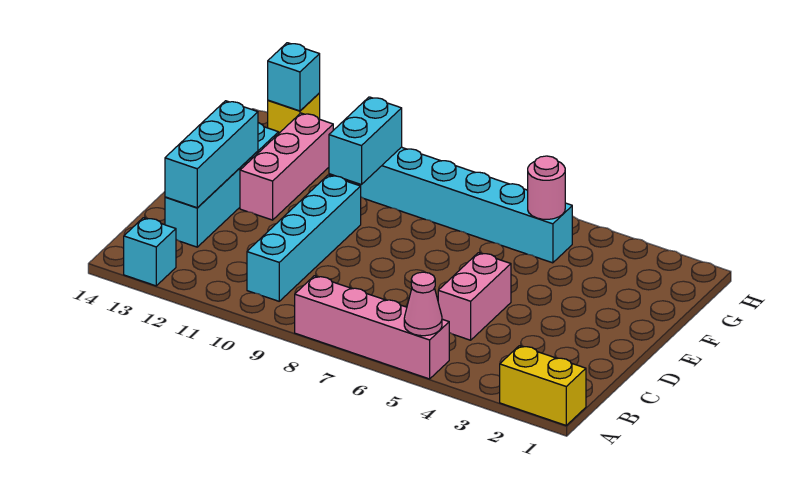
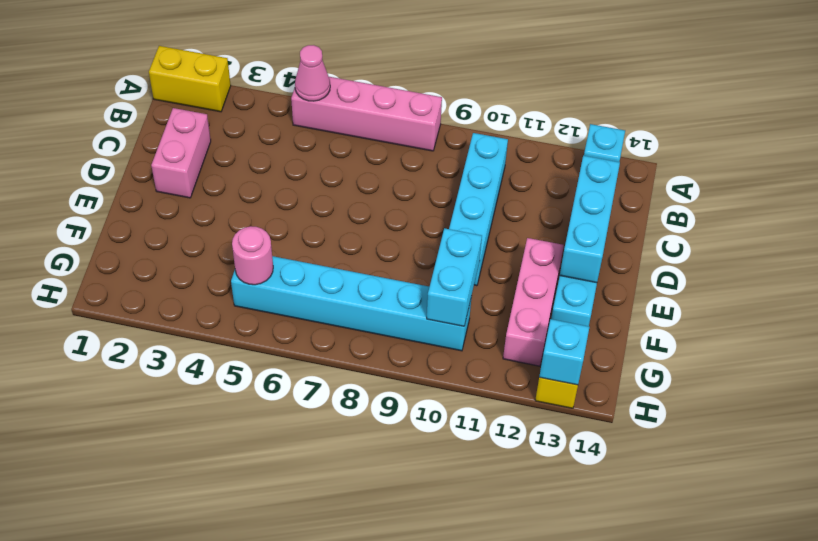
pink brick C5:D5 level 1 -> pink brick C2:D2 level 1

